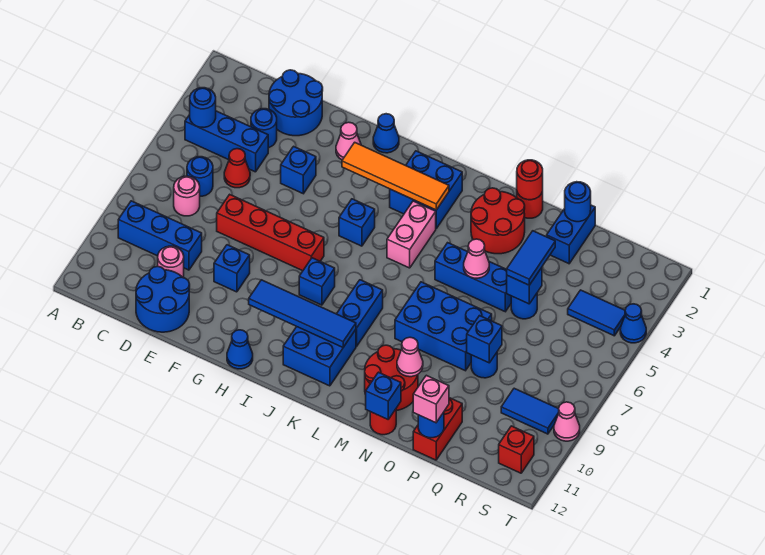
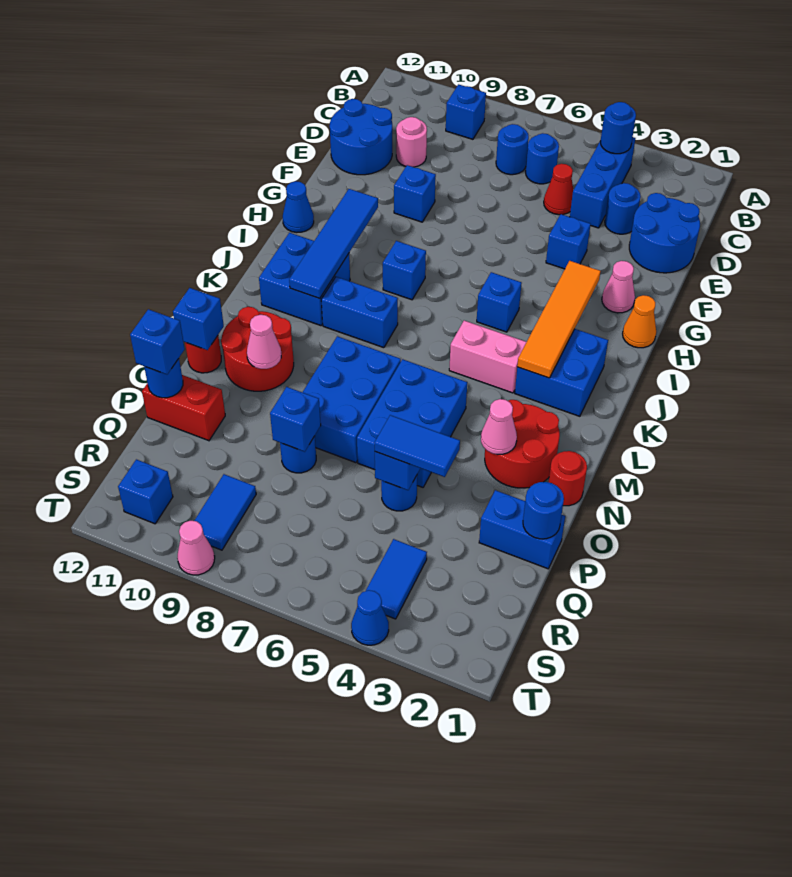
blue brick B9:D9 level 1 -> blue brick B9 level 1
pink round brick C7 level 1 -> blue round brick C7 level 1
red brick E7:H7 level 1 -> none
blue cone H1 level 1 -> orange cone H1 level 1
blue brick M5:O5 level 1 -> blue brick M5:O6 level 1
red round brick N1 level 2 -> none
pink cone N5 level 2 -> pink cone N3 level 2
pink brick P12 level 3 -> blue brick P12 level 3
red brick S11 level 1 -> blue brick S11 level 1

